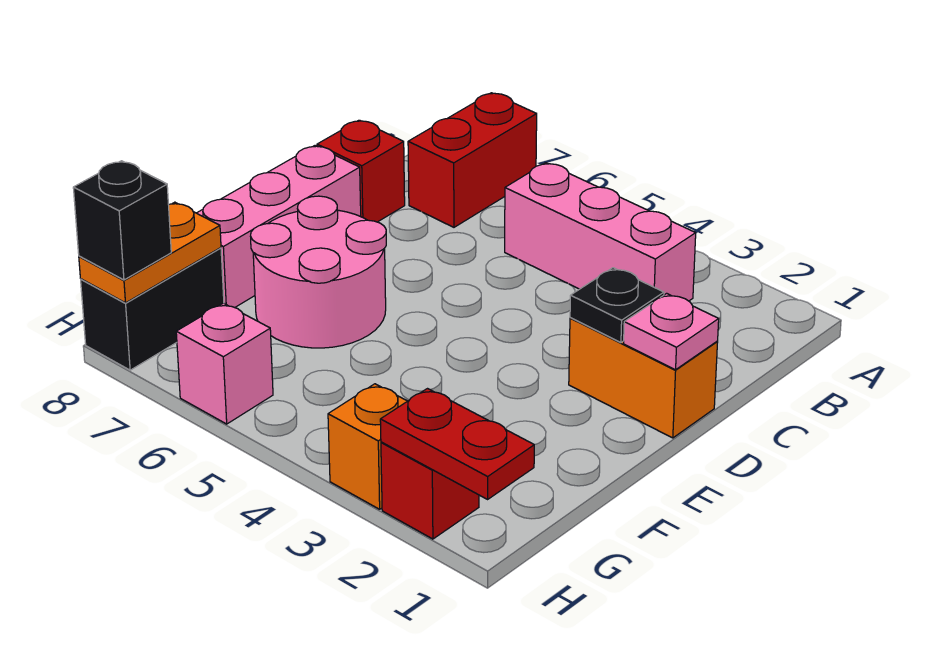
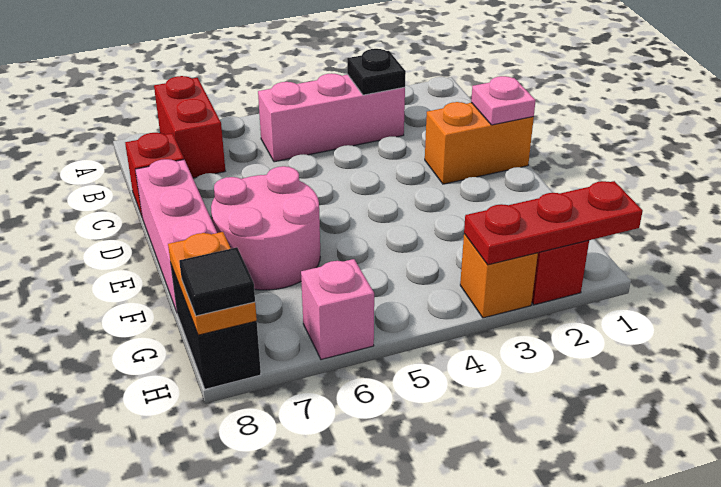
black plate D2 level 2 -> black plate B3 level 2
red plate H1:H2 level 2 -> red plate H1:H3 level 2
black brick H8 level 3 -> black tile H8 level 3

